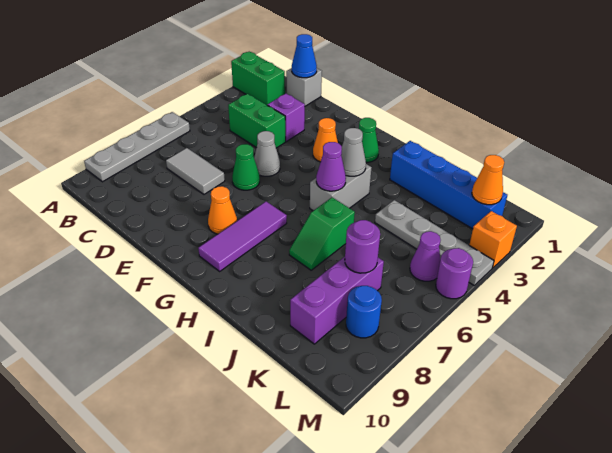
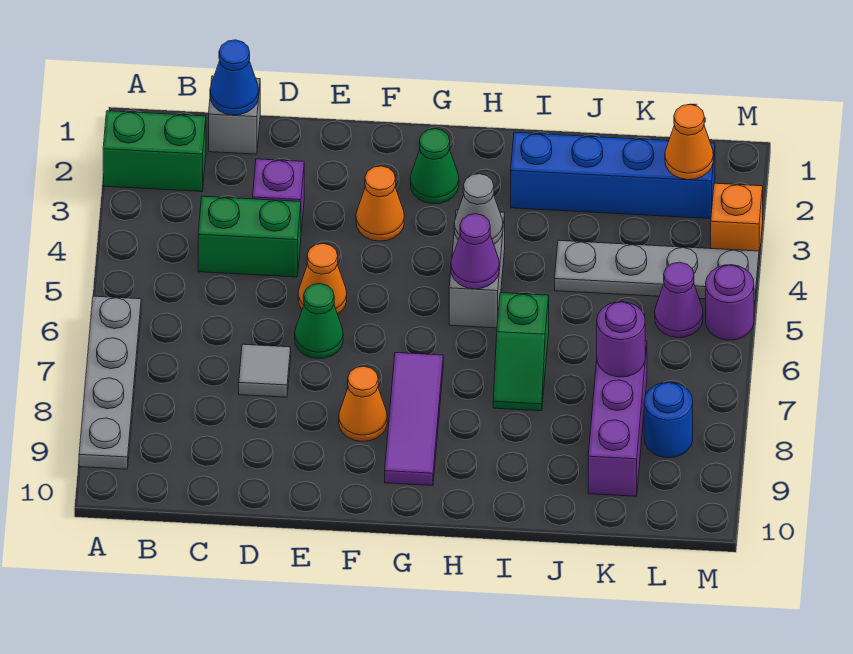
grey tile C7:D7 level 1 -> grey tile D7 level 1
grey cone E5 level 1 -> orange cone E5 level 1

